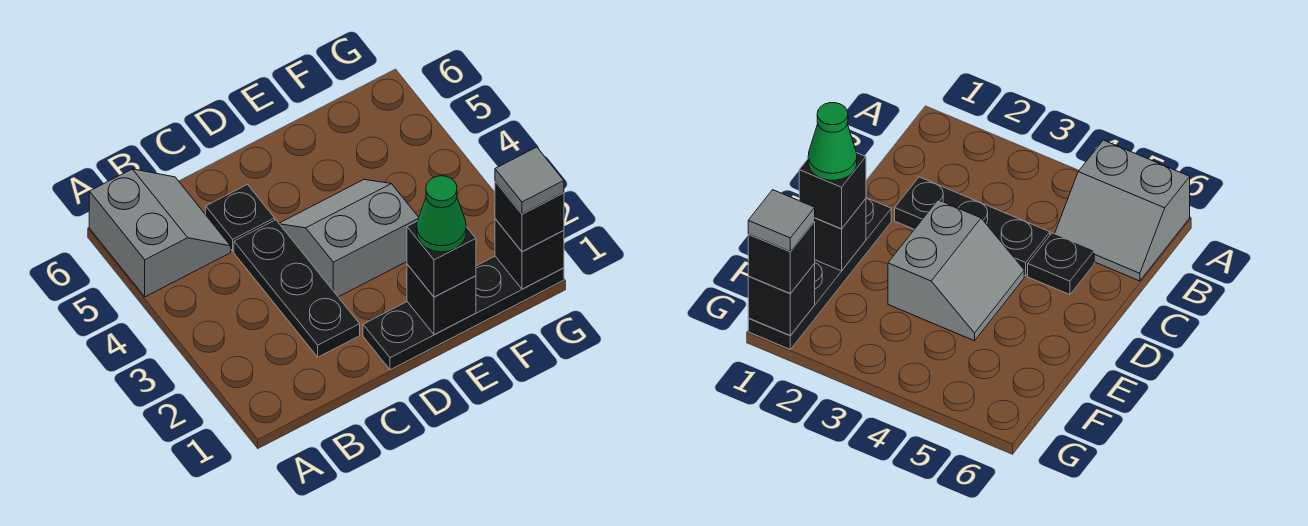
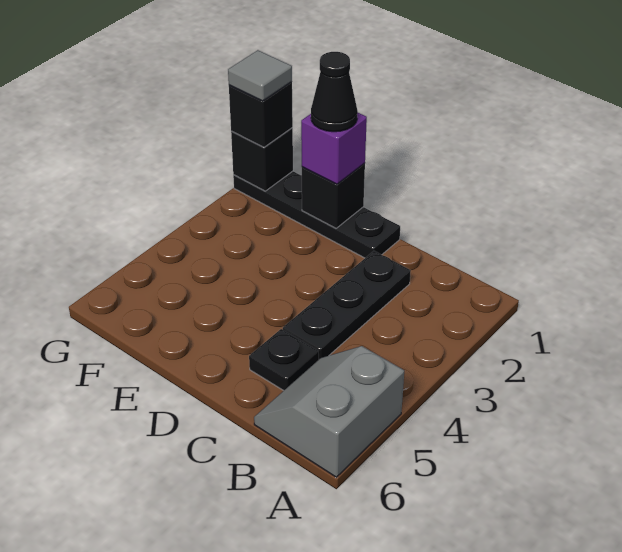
grey slope D3:E4 level 1 top 3 -> none
black brick E1 level 3 -> purple brick E1 level 3
green cone E1 level 4 -> black cone E1 level 4

